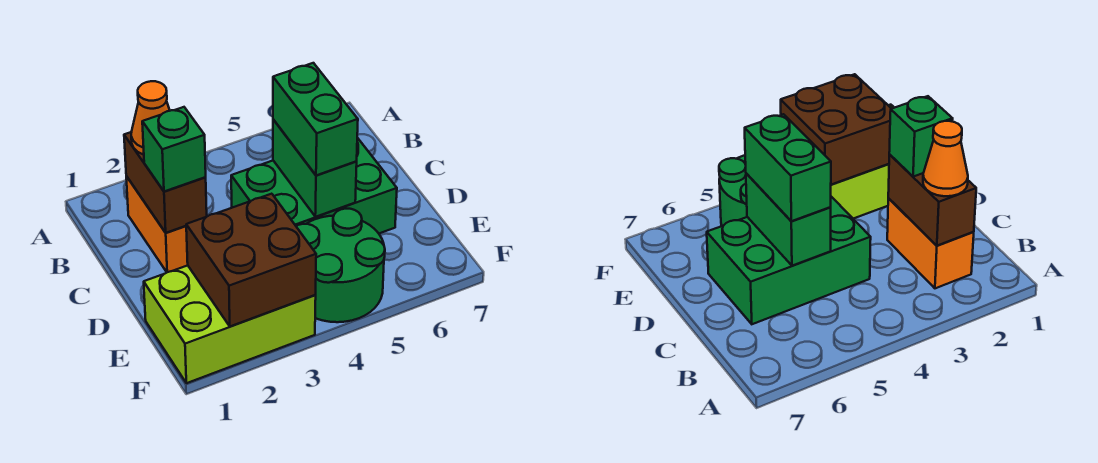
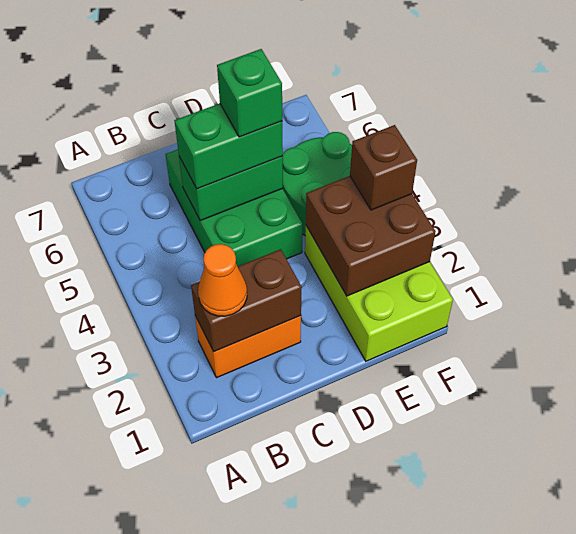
green brick C2 level 3 -> green brick D5 level 4
none -> brown brick F3 level 3

